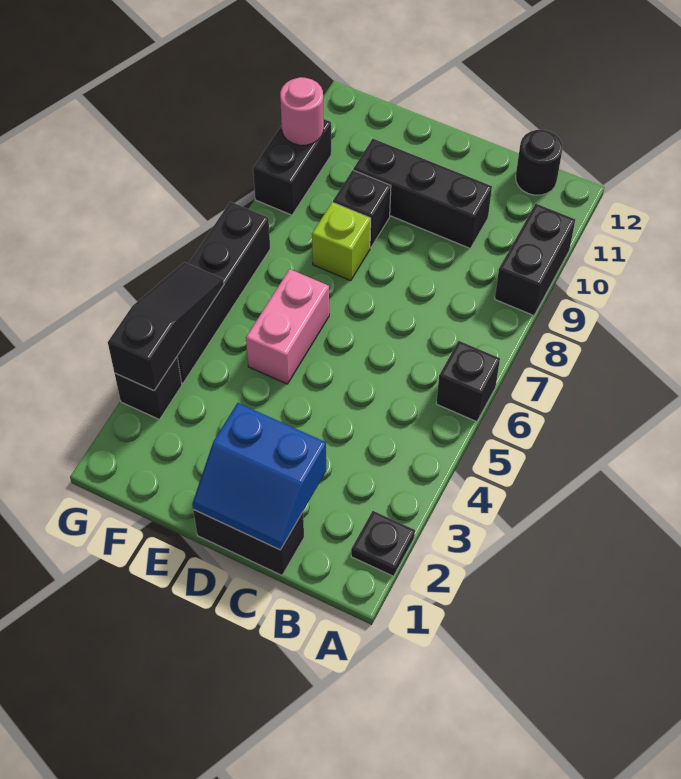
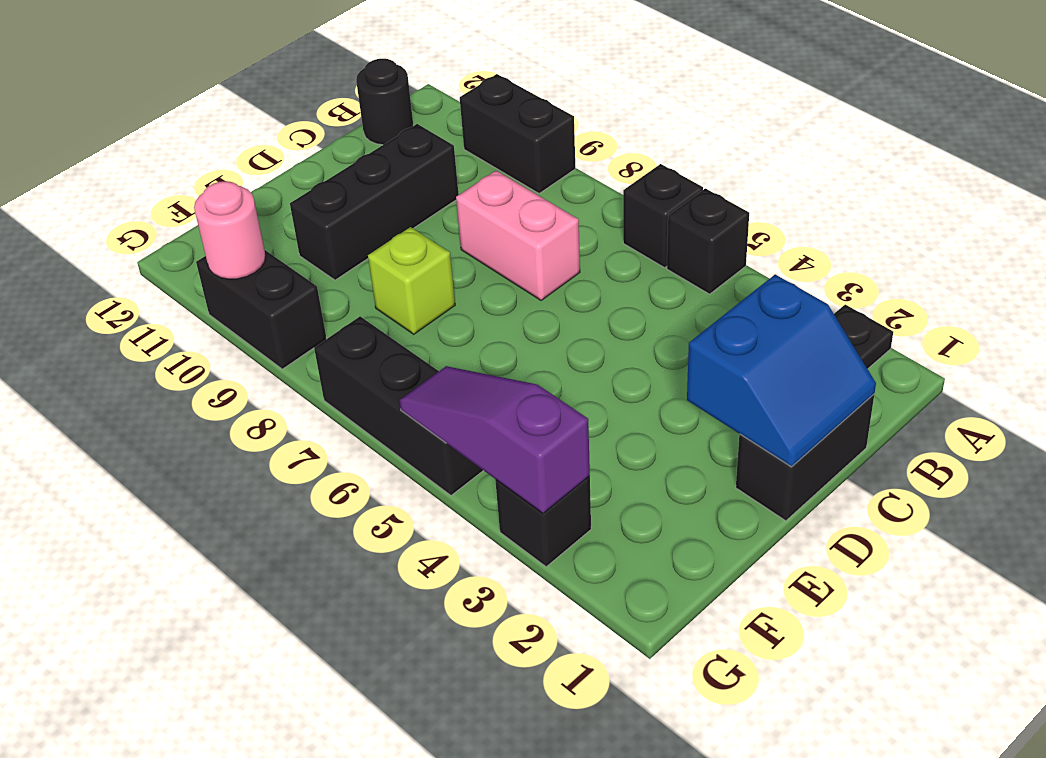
pink brick E5:E6 level 1 -> pink brick C7:C8 level 1
black brick E9 level 1 -> black brick A5 level 1
black slope G3:G5 level 2 top 3 -> purple slope G3:G5 level 2 top 3
black brick G4:G7 level 1 -> black brick G5:G7 level 1

